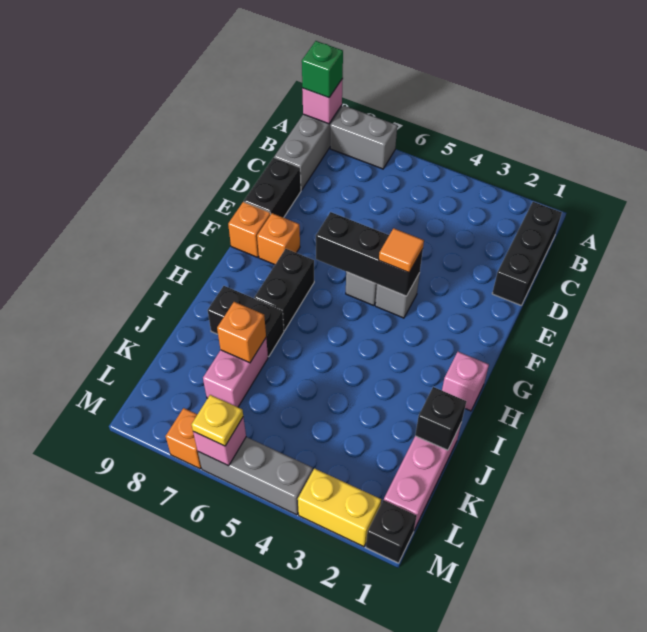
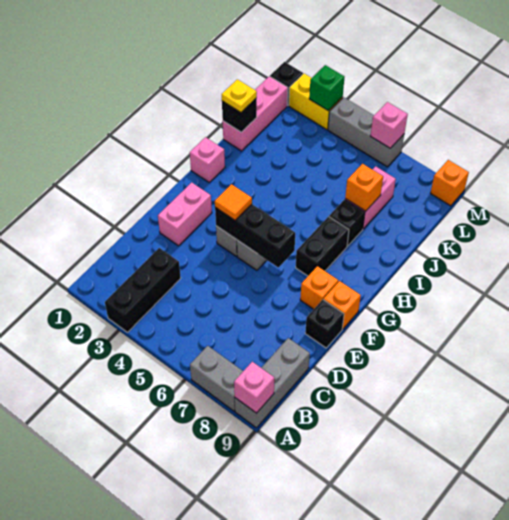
green brick A9 level 3 -> green brick M3 level 2
black brick B1:D1 level 1 -> black brick A3:C3 level 1
black brick D9:E9 level 1 -> black brick E9 level 1
none -> pink brick E2:F2 level 1
black brick I7:I8 level 1 -> black brick I7 level 1
yellow plate M6 level 3 -> yellow plate J1 level 3
orange brick M7 level 1 -> orange brick M9 level 1

